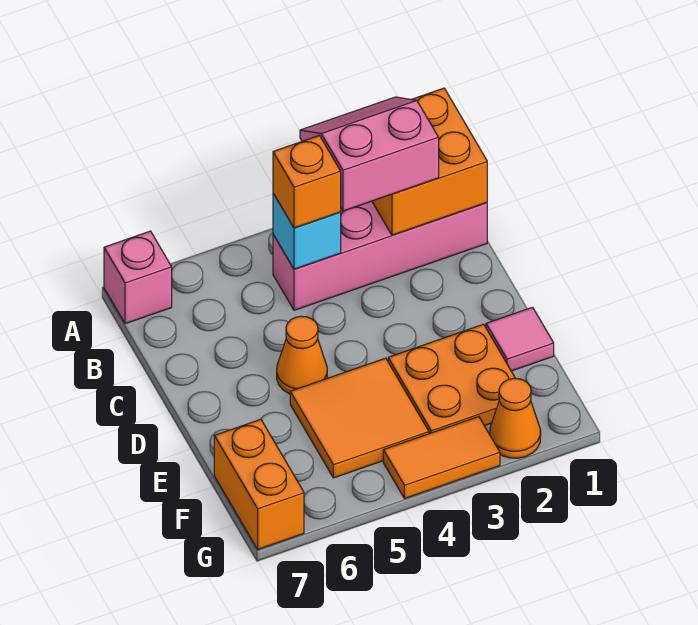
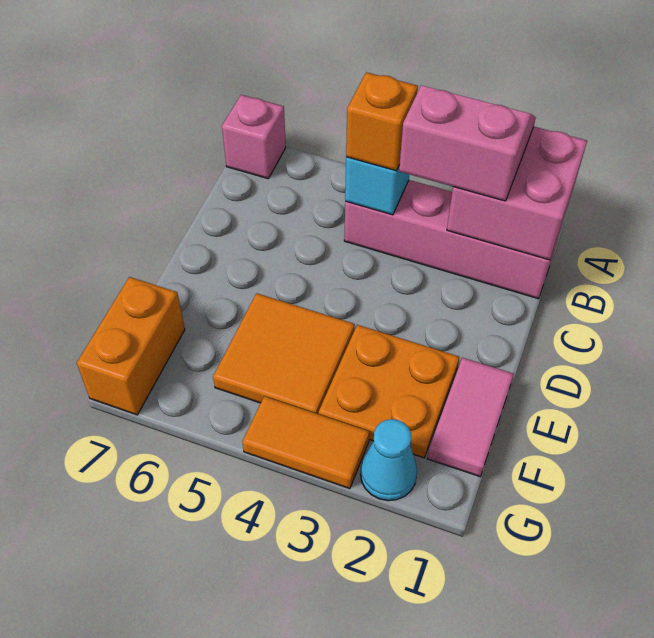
orange brick A1:B2 level 2 -> pink brick A1:B2 level 2
orange cone D5 level 1 -> none
pink tile E1 level 1 -> pink tile E1:F1 level 1
orange cone G2 level 1 -> cyan cone G2 level 1

